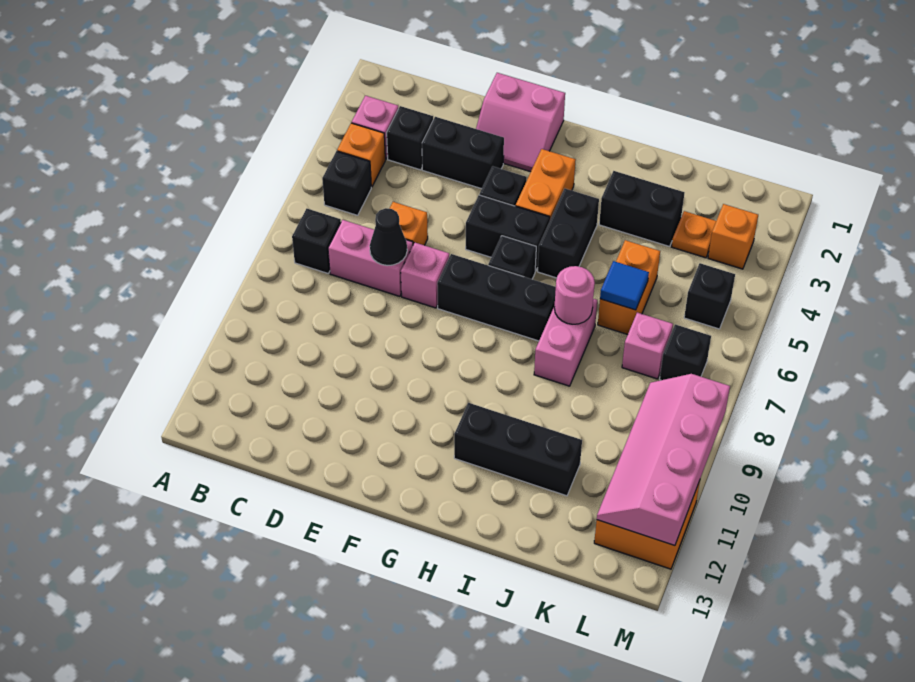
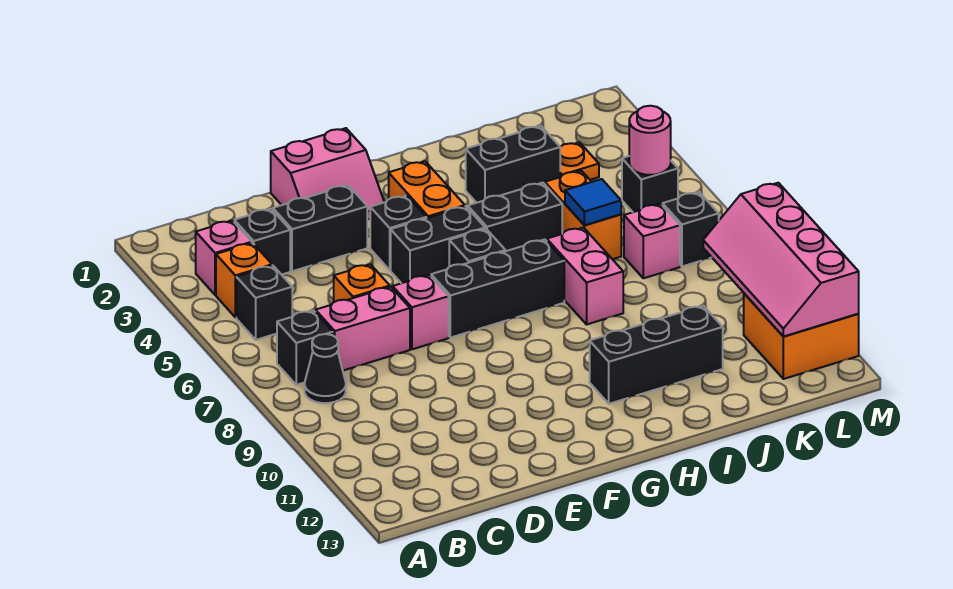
black cone D7 level 2 -> black cone B8 level 1
black brick H4:H5 level 1 -> black brick H5:I5 level 1
pink round brick I7 level 2 -> pink round brick L5 level 2
orange brick L3 level 1 -> none

